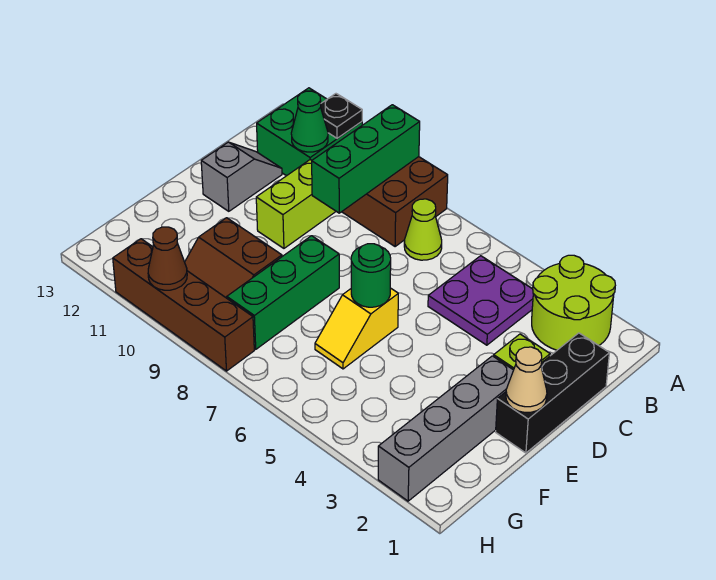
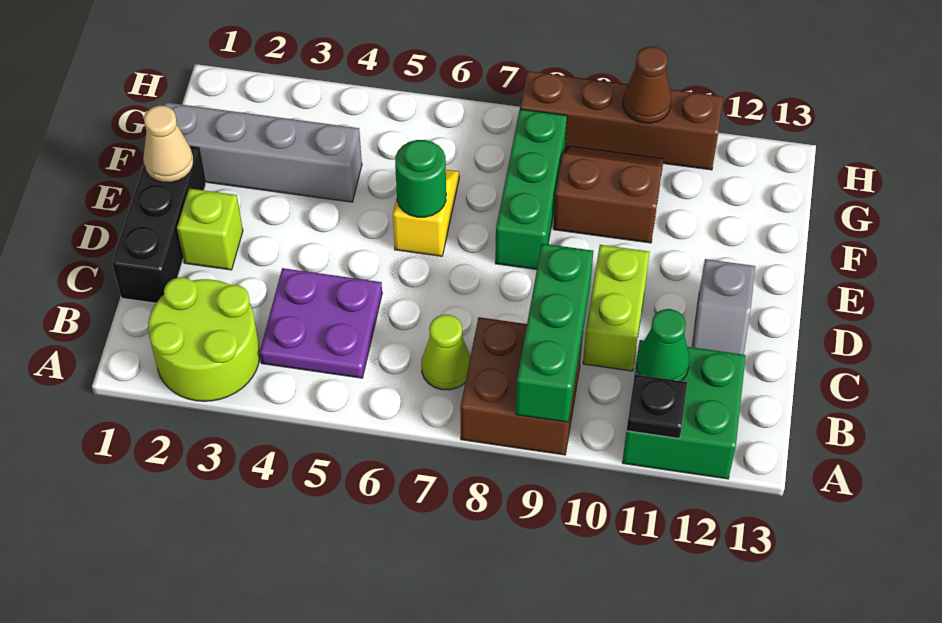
grey brick E2:H2 level 1 -> grey brick F1:F4 level 1

